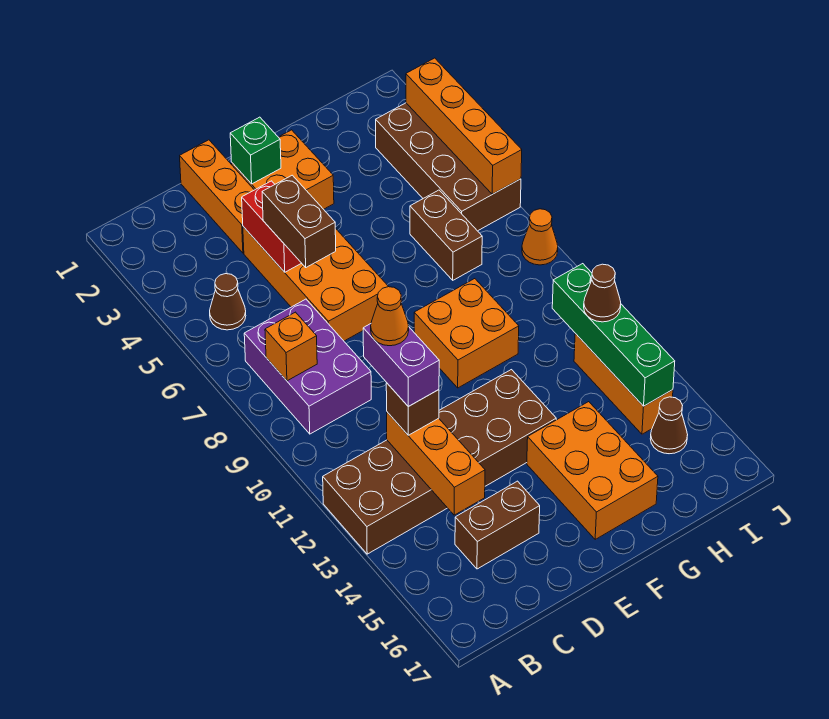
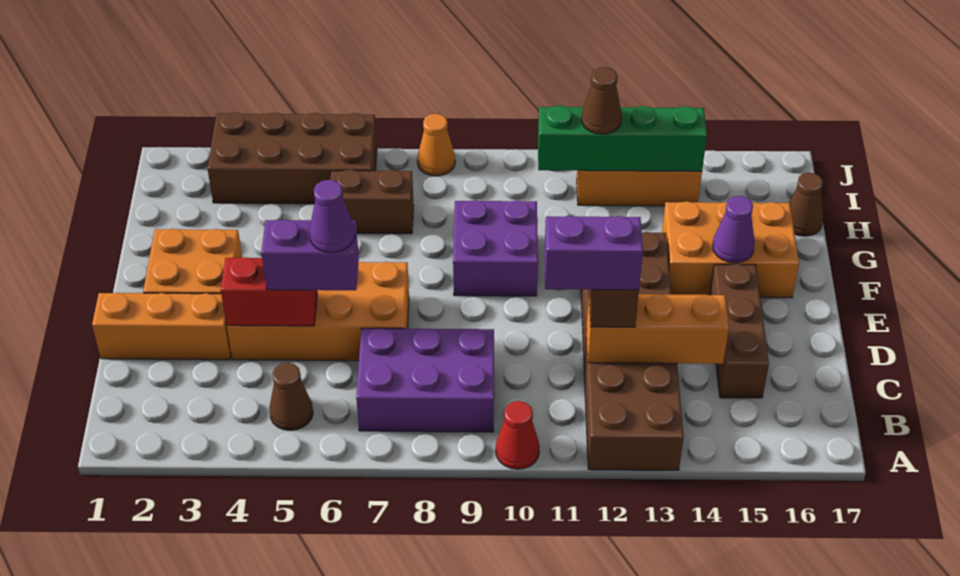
none -> red cone A10 level 1
orange brick B8 level 2 -> none
orange cone C11 level 5 -> none
brown brick C15:D15 level 1 -> brown brick C15:E15 level 1
brown brick D5:D6 level 3 -> purple brick D5:D6 level 3
none -> purple cone D6 level 4
green brick E2 level 2 -> none
orange brick F9:G10 level 1 -> purple brick F9:G10 level 1
none -> purple cone F15 level 2
brown cone I15 level 1 -> brown cone H17 level 1
orange brick J3:J6 level 2 -> none

